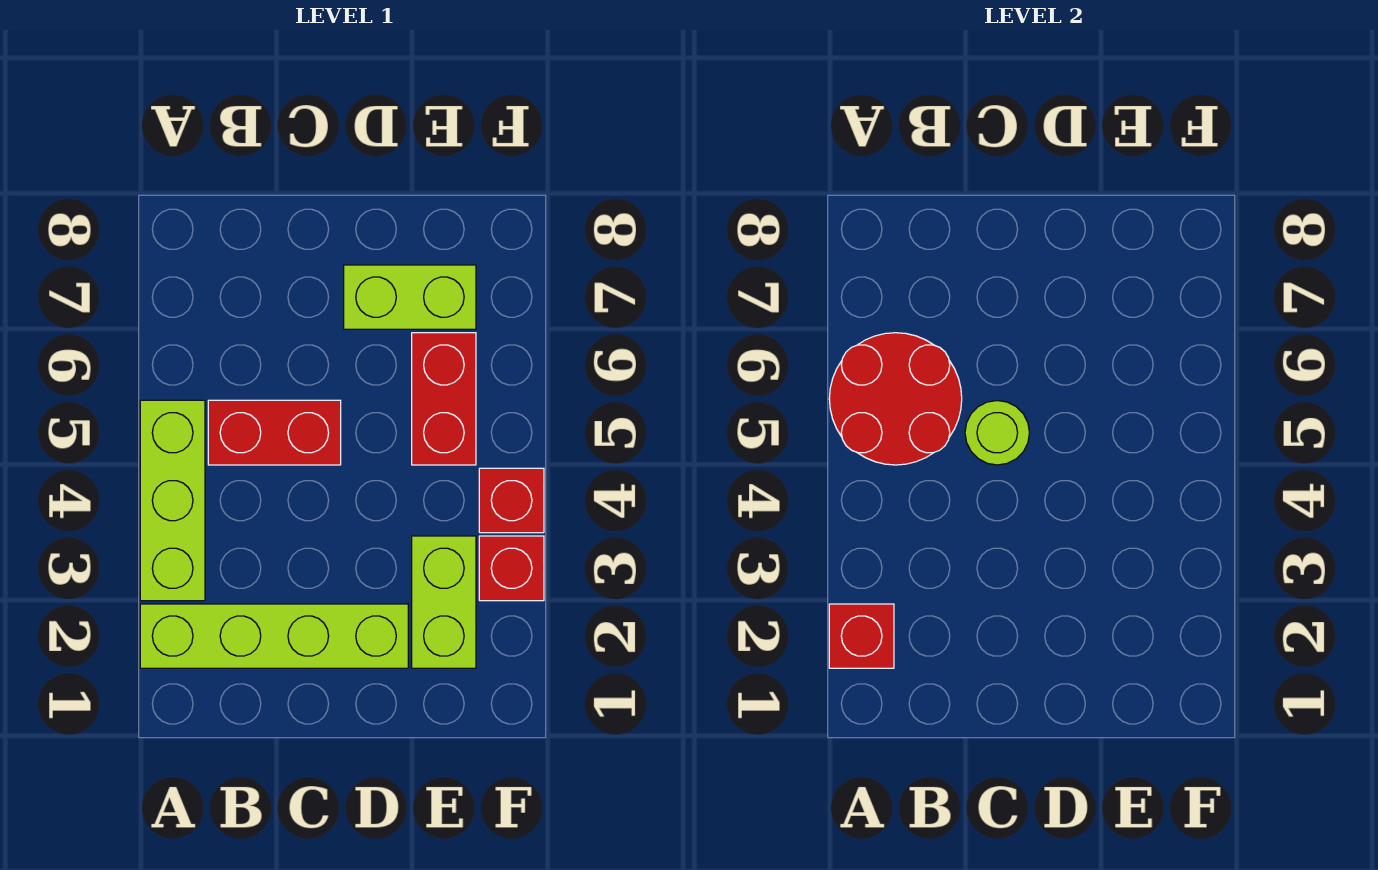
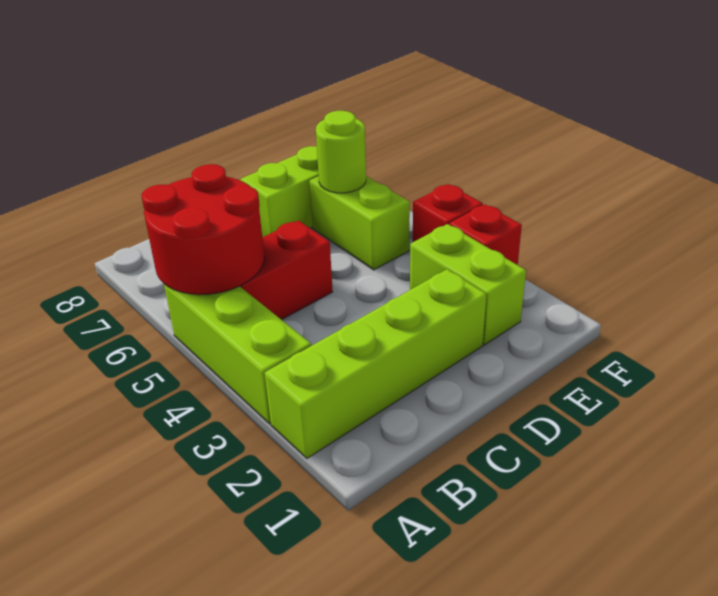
red brick A2 level 2 -> none
lime round brick C5 level 2 -> lime round brick E6 level 2
red brick E5:E6 level 1 -> lime brick E5:E6 level 1

